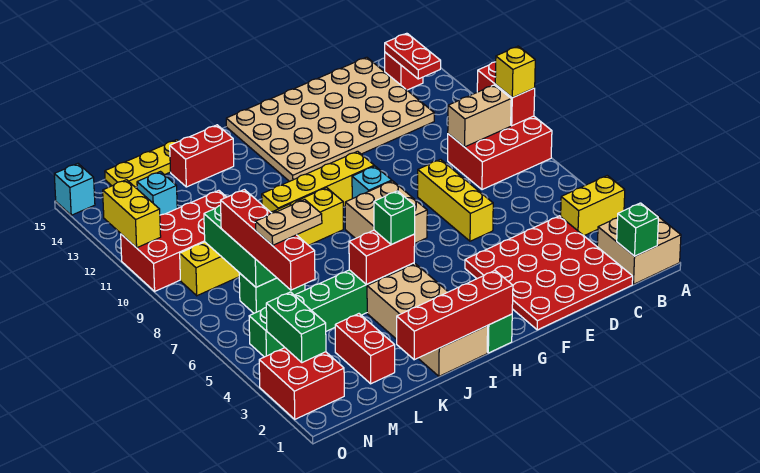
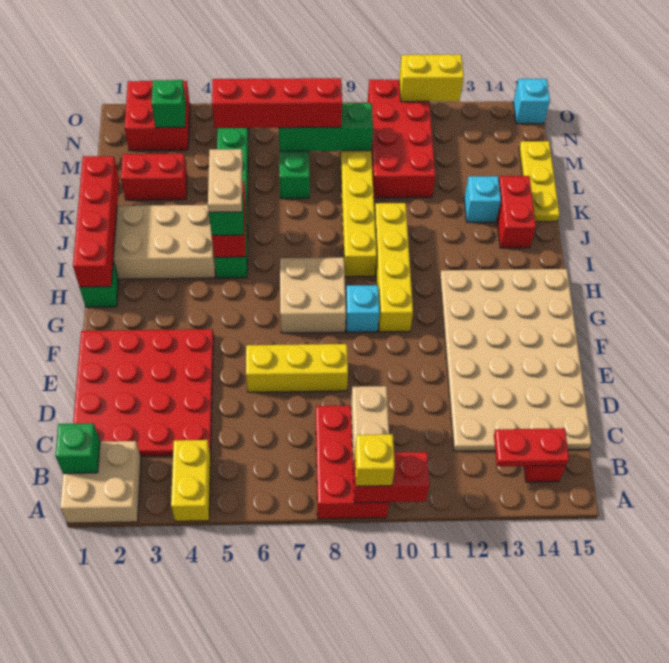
tan plate L6:M6 level 4 -> tan plate I5:J5 level 4
cyan brick M13 level 1 -> cyan brick K13 level 1
green brick N3:N4 level 2 -> green brick N3 level 2

